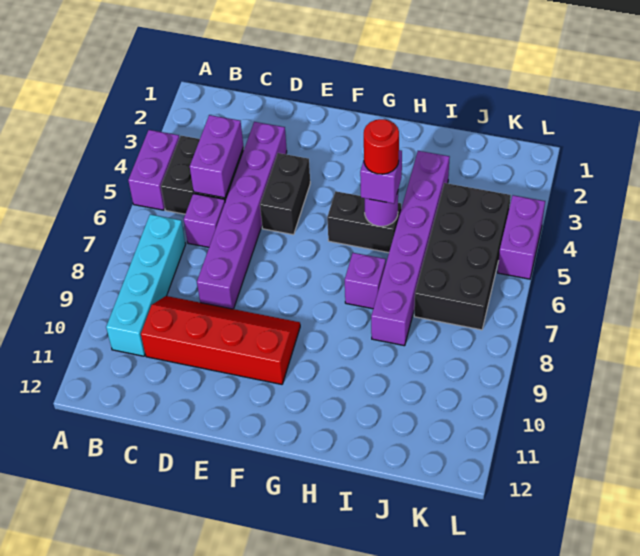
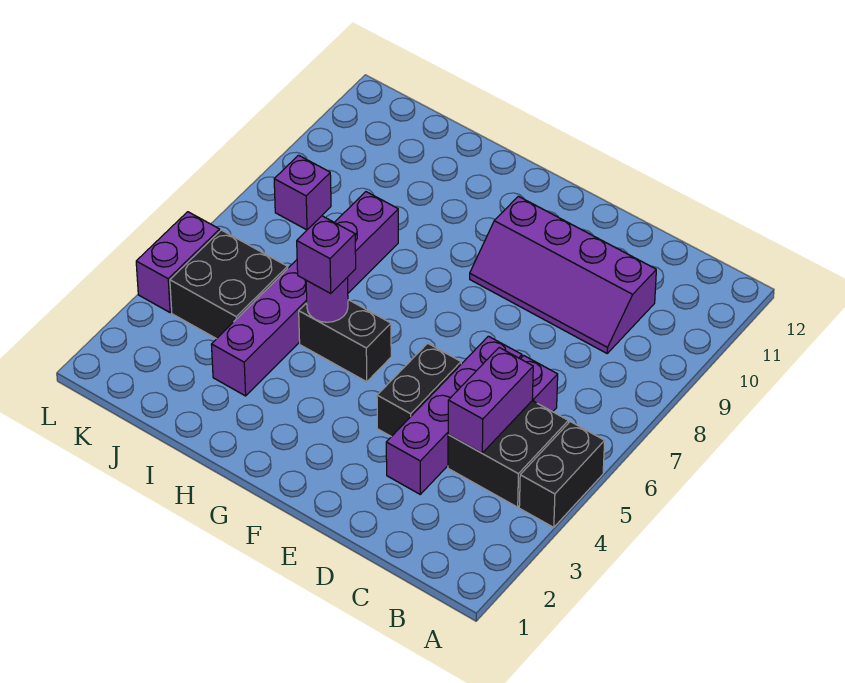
purple brick A4:A5 level 1 -> black brick A4:A5 level 1
cyan brick B7:B10 level 1 -> none
red slope C9:F10 level 1 top 10 -> purple slope C9:F10 level 1 top 10
purple brick D3:D8 level 1 -> purple brick D3:D6 level 1
red round brick H5 level 4 -> none
purple brick H7 level 1 -> purple brick K8 level 1
black brick J4:K7 level 1 -> black brick J4:K5 level 1

